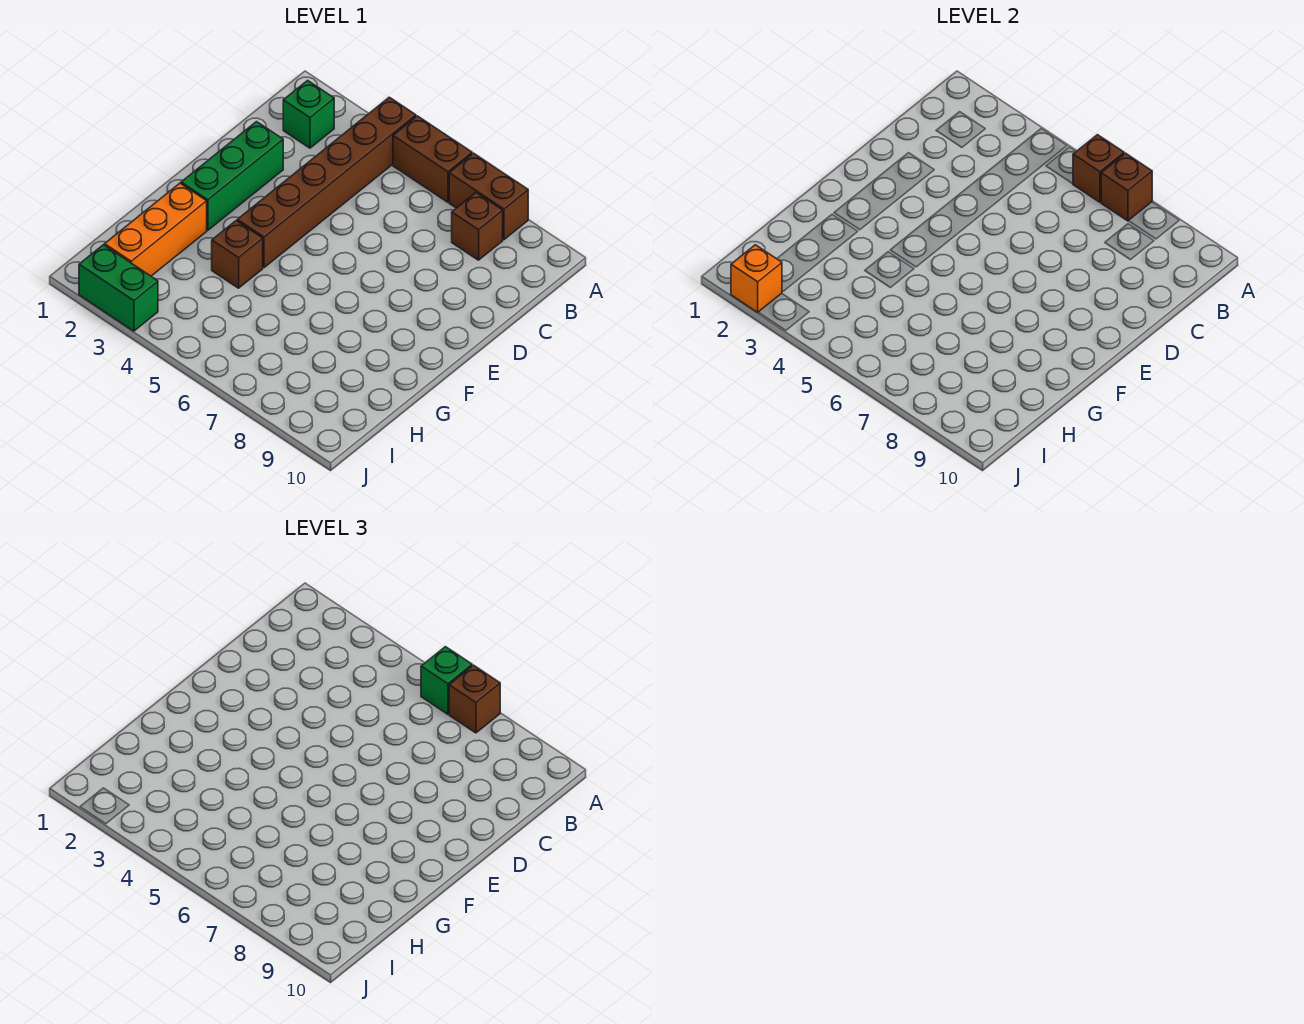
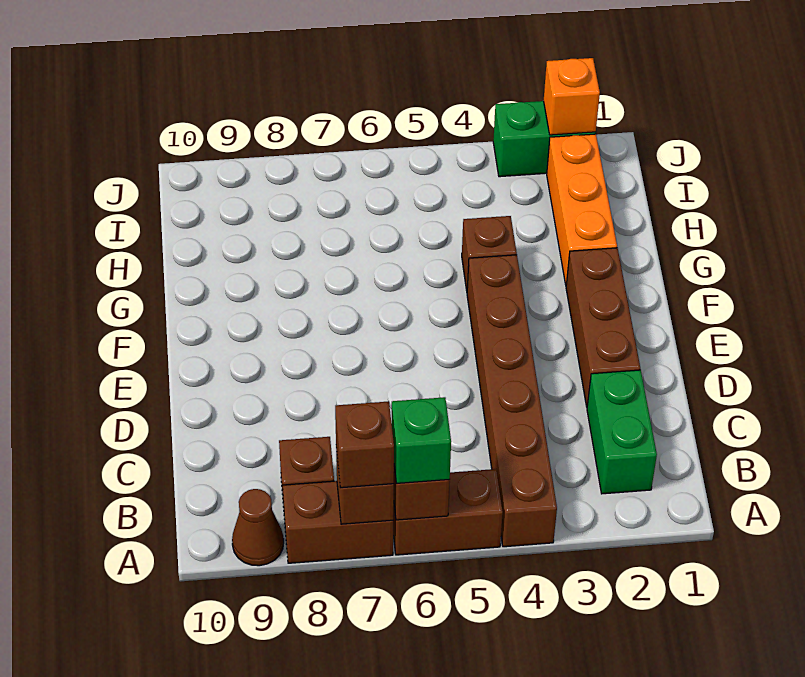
none -> brown cone A9 level 1
green brick B2 level 1 -> green brick B2:C2 level 1
green brick D2:F2 level 1 -> brown brick D2:F2 level 1

